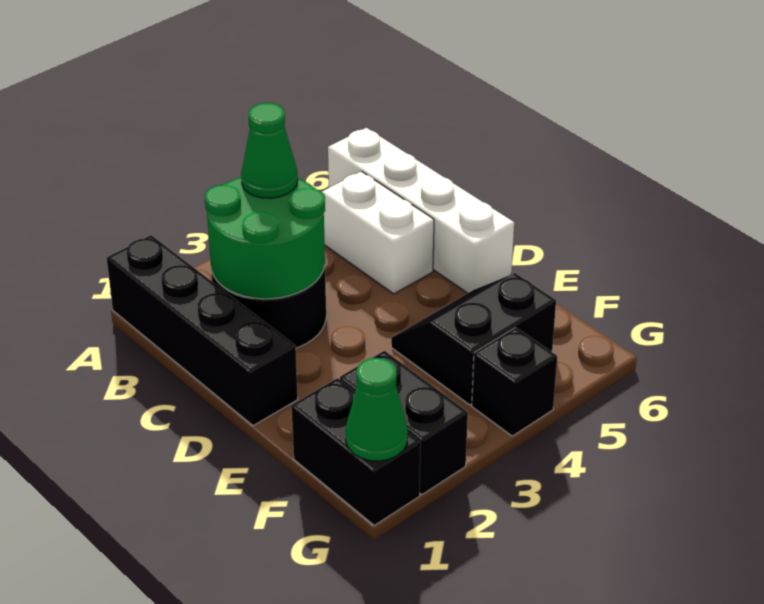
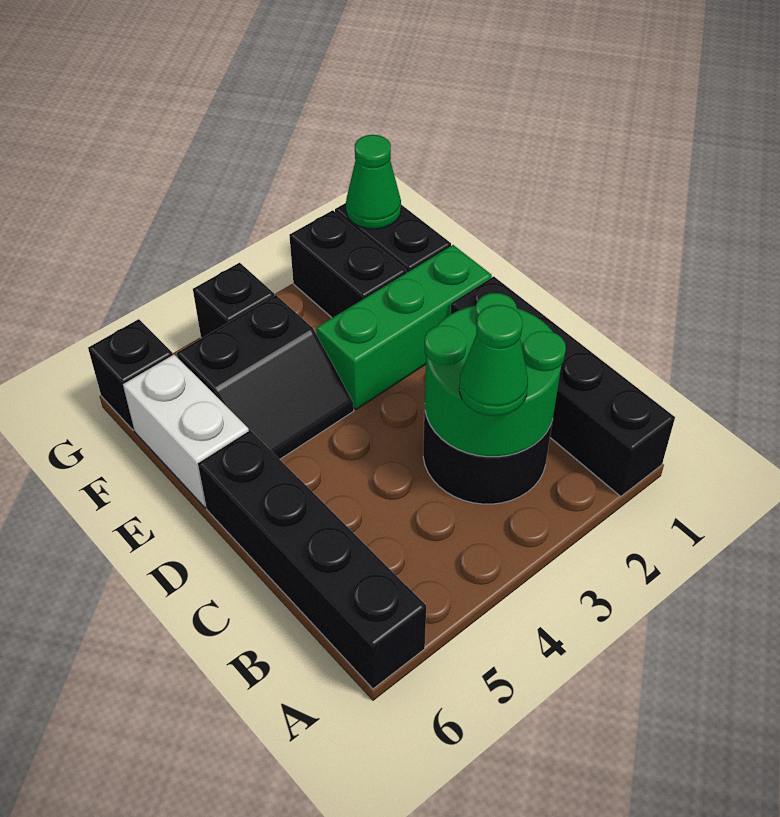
white brick A6:D6 level 1 -> black brick A6:D6 level 1
white brick B5:C5 level 1 -> white brick E6:F6 level 1
none -> green brick E1:E3 level 1
none -> black brick G6 level 1

